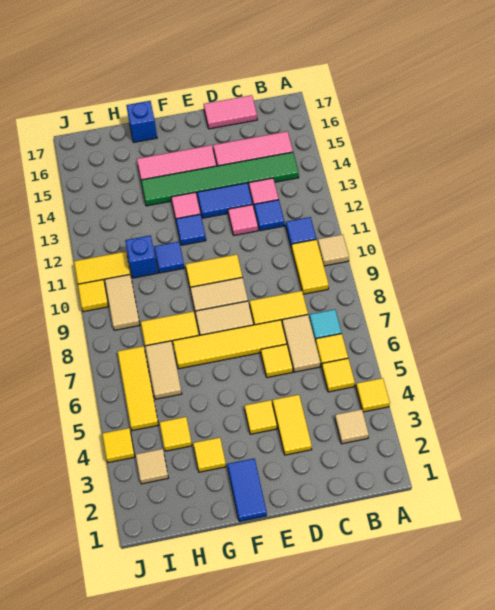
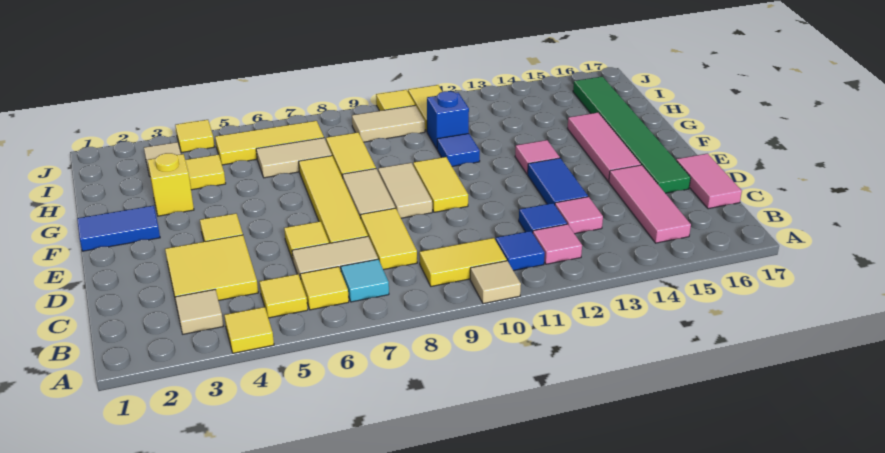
green tile B14:G14 level 1 -> green tile D16:I16 level 1
yellow tile D3:D4 level 1 -> yellow tile C3:D4 level 1
pink tile D12 level 1 -> pink tile B12 level 1
blue tile F12 level 1 -> none
yellow tile G3 level 1 -> yellow brick G3 level 1
blue brick G17 level 1 -> none

